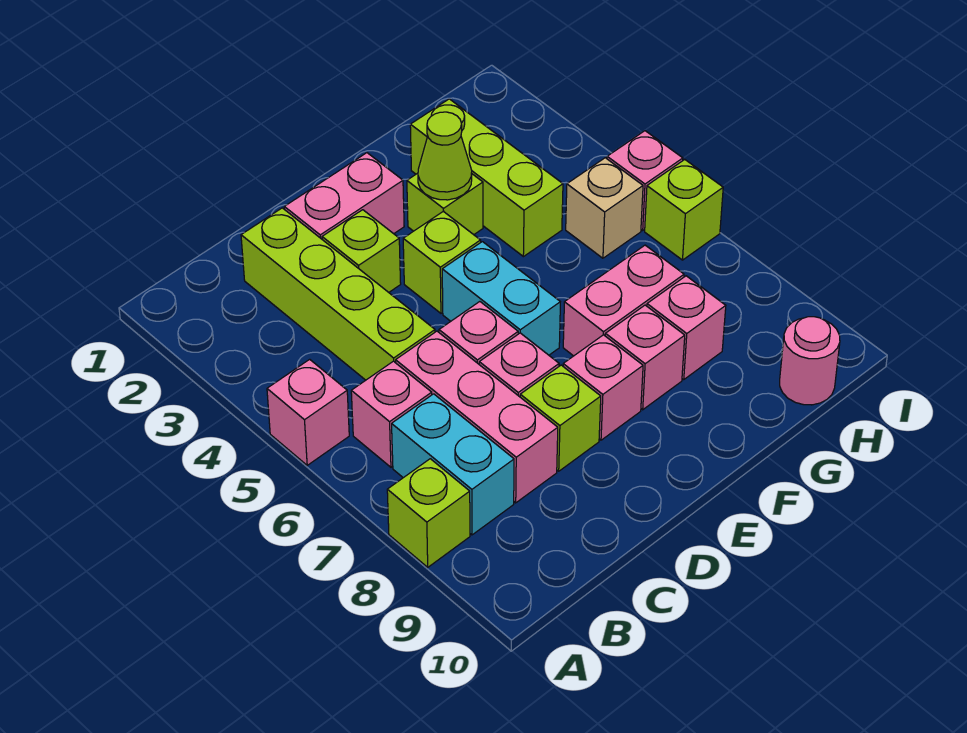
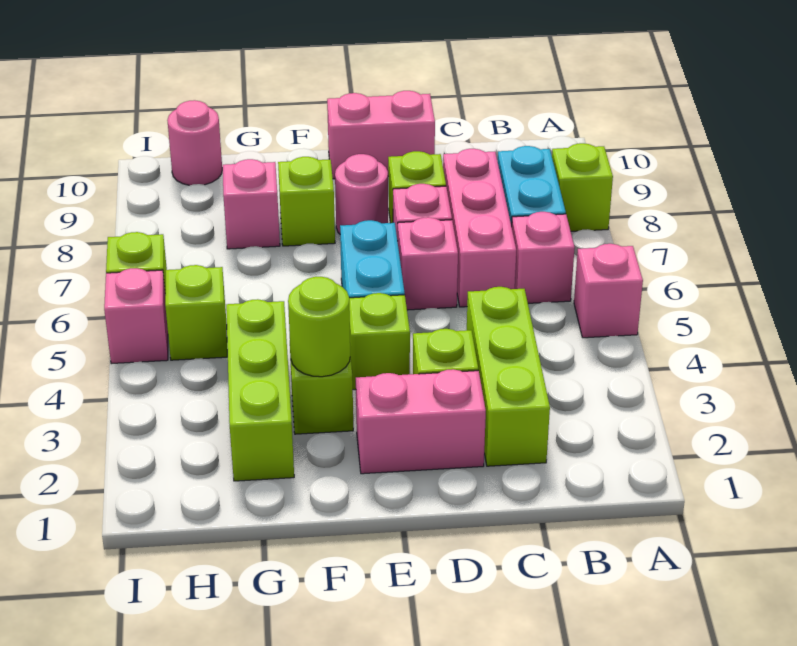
lime brick C2:C5 level 1 -> lime brick C2:C4 level 1
pink brick E8 level 1 -> pink round brick E8 level 1
lime cone F3 level 2 -> lime round brick F3 level 2
pink brick F7:G7 level 1 -> pink brick D10:E10 level 1
pink brick F8 level 1 -> lime brick F8 level 1
tan brick H5 level 1 -> lime brick H5 level 1

